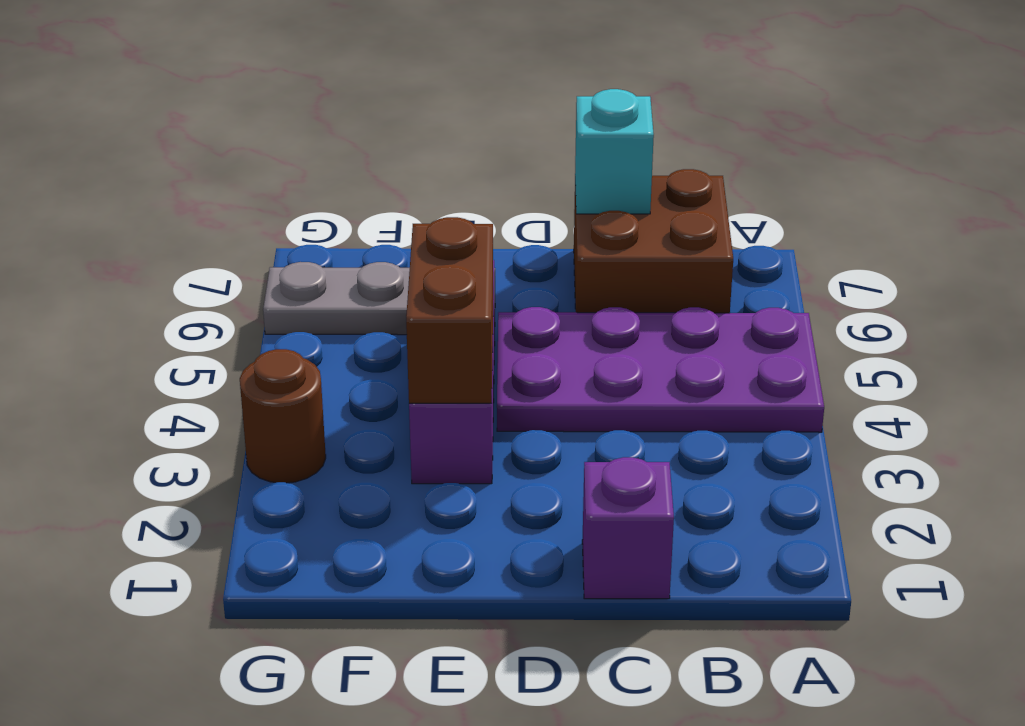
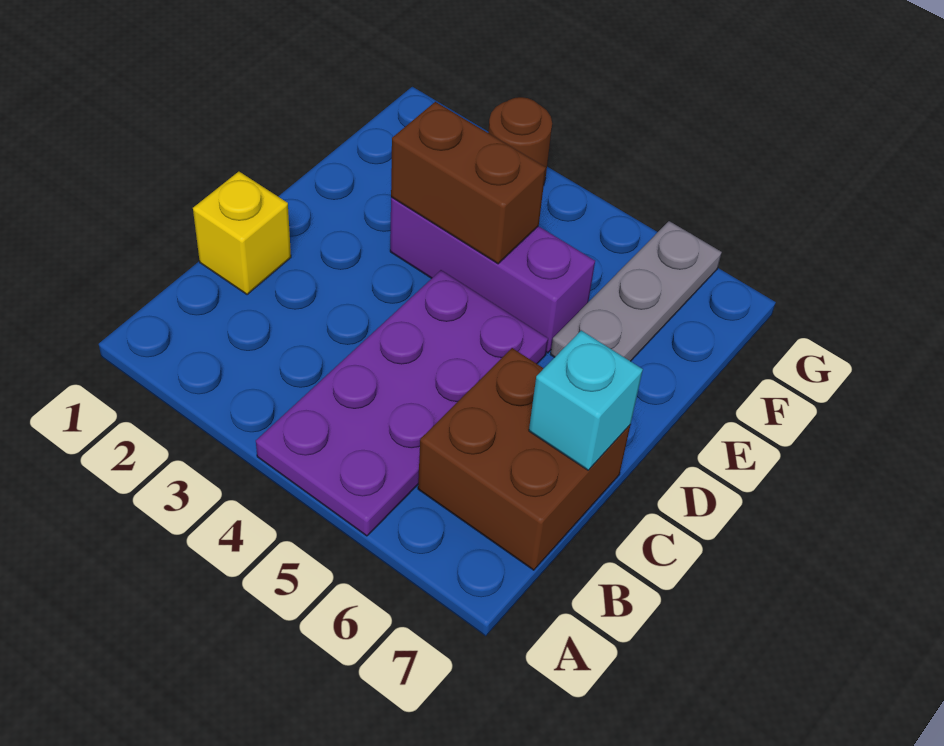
purple brick C1 level 1 -> yellow brick C1 level 1

